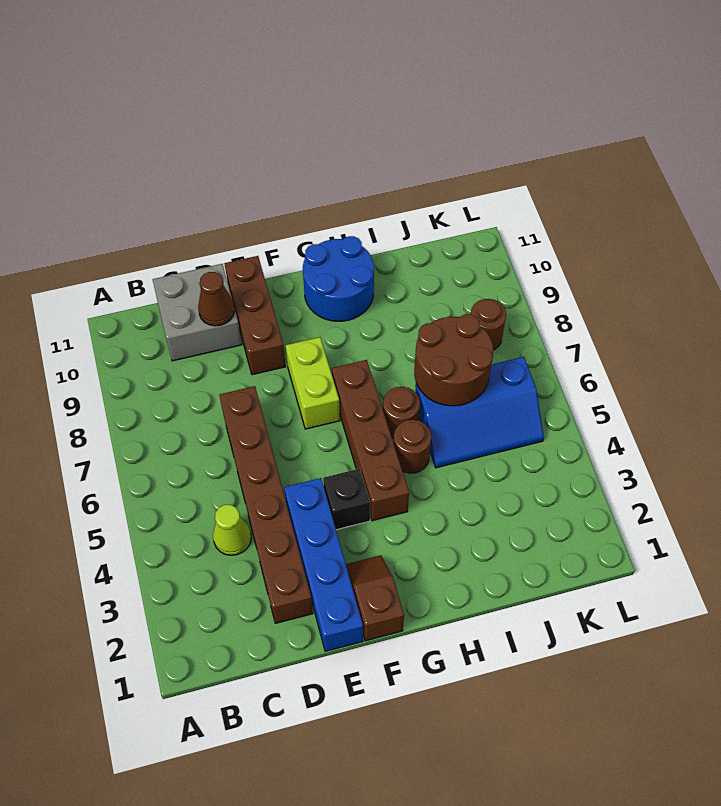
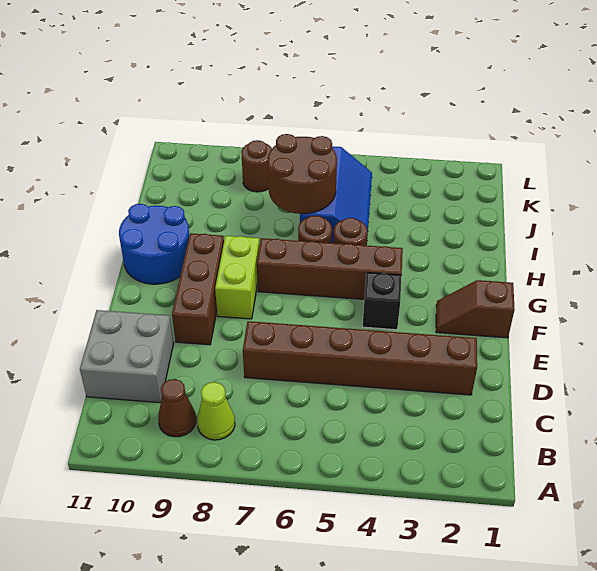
lime cone C4 level 1 -> lime cone B8 level 1
brown cone D10 level 2 -> brown cone B9 level 1
blue brick E1:E4 level 1 -> none
brown brick E9:E11 level 1 -> brown brick E9:G9 level 1
lime brick F7:F8 level 1 -> lime brick F8:G8 level 1

